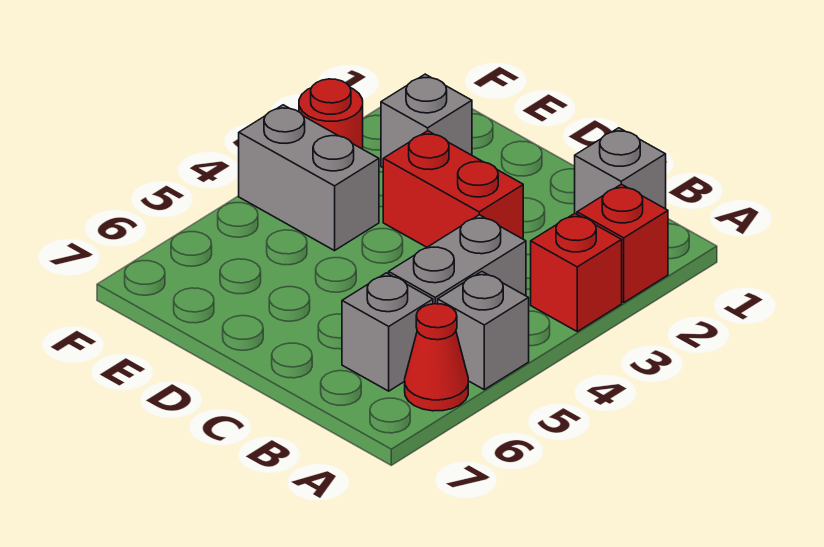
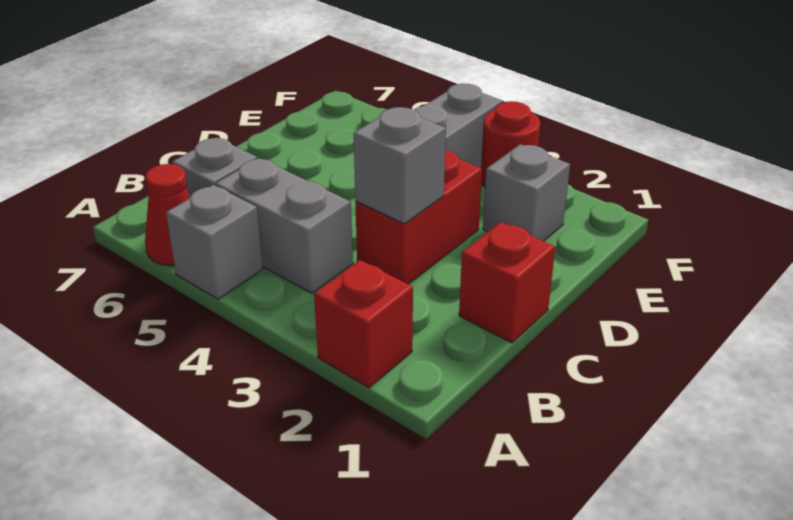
red brick A3 level 1 -> red brick C1 level 1
grey brick B1 level 1 -> grey brick C3 level 2

